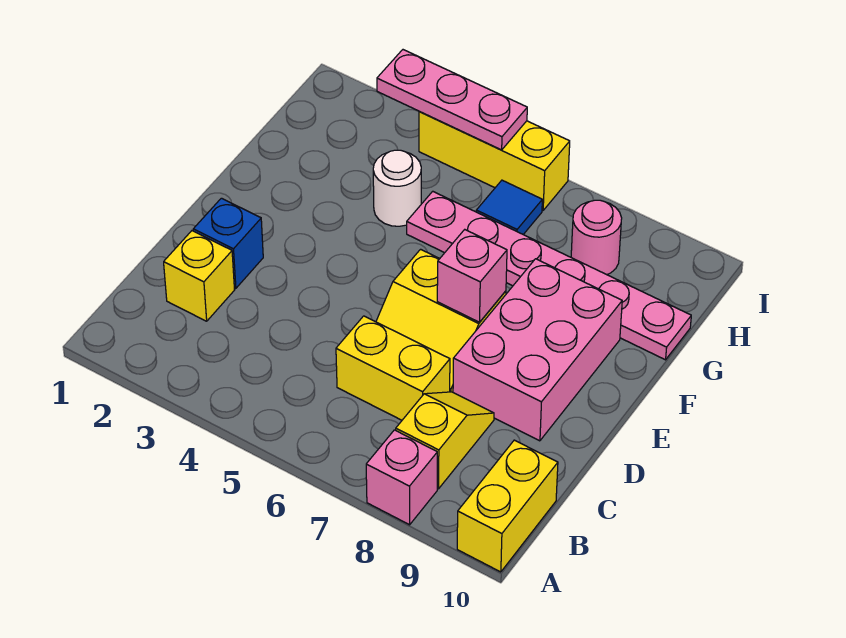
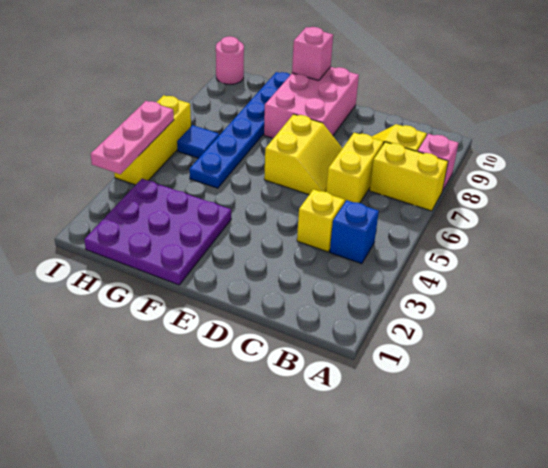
yellow brick A10:B10 level 1 -> yellow brick A7:B7 level 1
yellow brick C2 level 1 -> yellow brick C4 level 1
blue brick D2 level 1 -> blue brick B4 level 1
pink brick D8:F9 level 1 -> pink brick E8:F10 level 1
pink brick E7 level 2 -> pink brick F10 level 2
none -> purple plate F1:H3 level 1
white round brick G4 level 1 -> none
pink plate G5:G10 level 1 -> blue plate G5:G10 level 1
pink round brick H8 level 1 -> pink round brick I10 level 1

